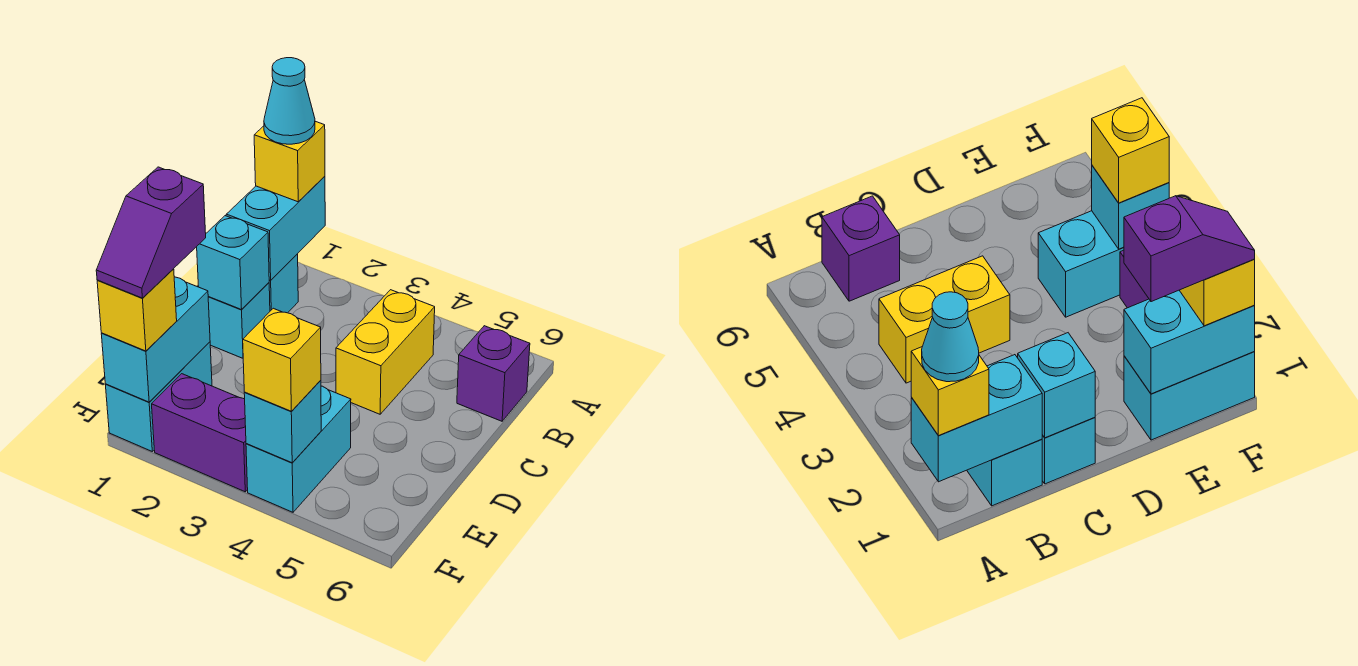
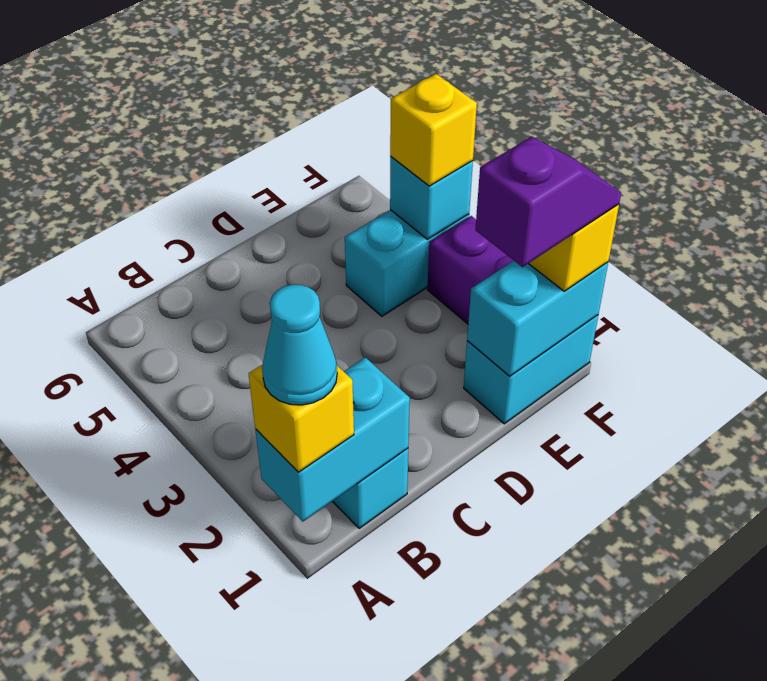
yellow brick B4:C4 level 1 -> none
purple brick B6 level 1 -> none
cyan brick C1 level 1 -> none
cyan brick C1 level 2 -> none

